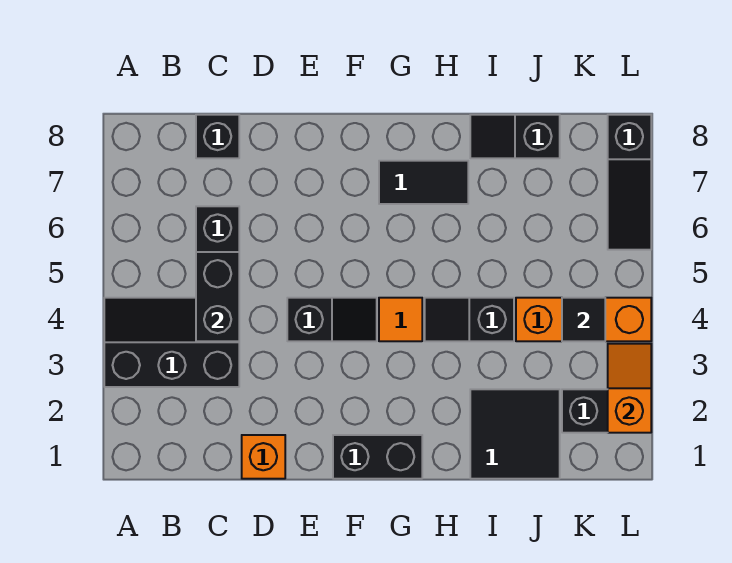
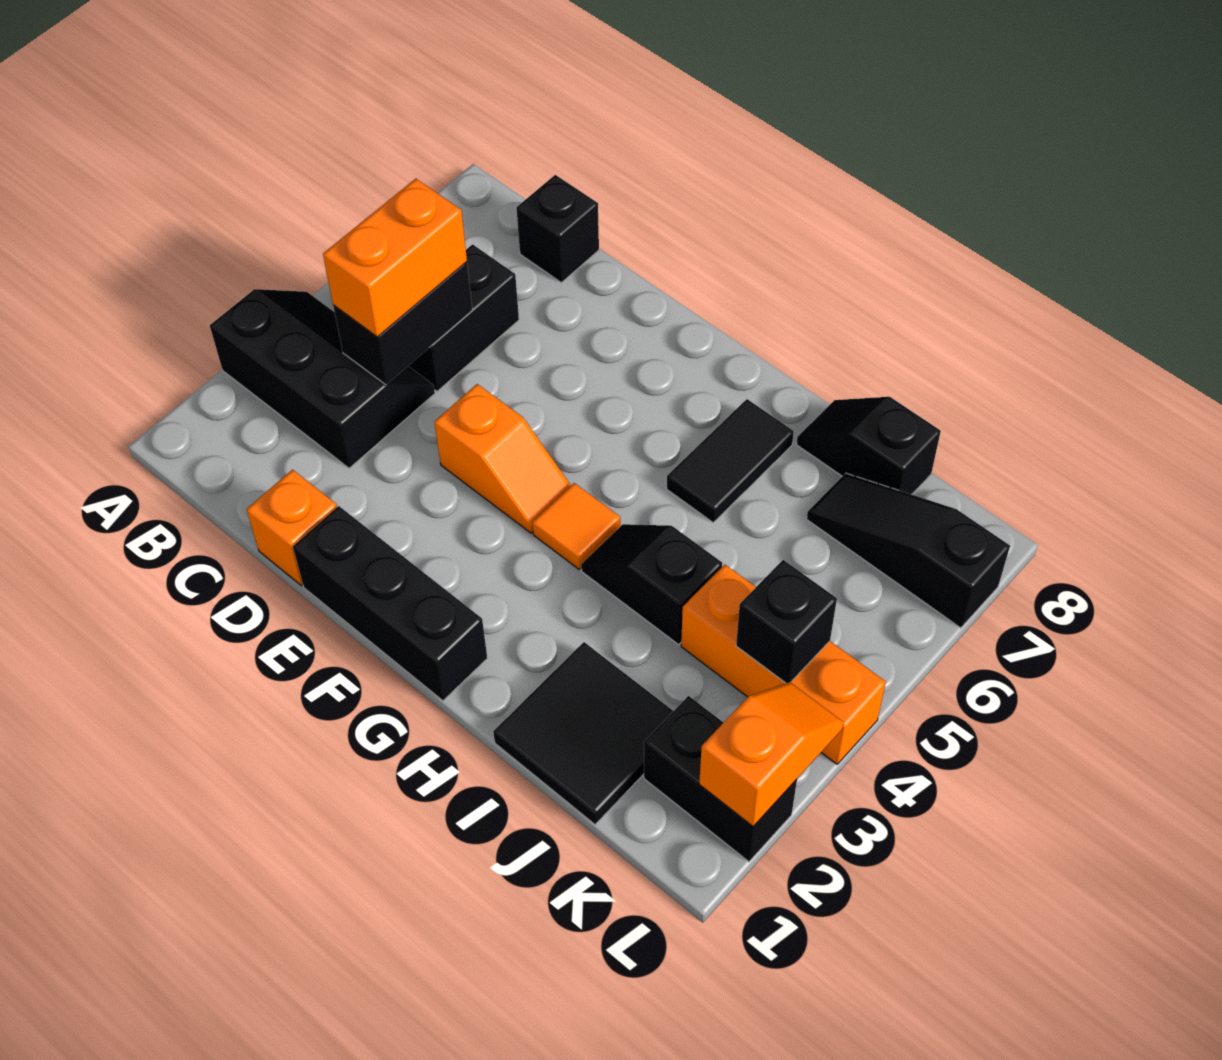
none -> orange brick C4:C5 level 3
black slope E4:F4 level 1 top E -> orange slope E4:F4 level 1 top E
black brick F1:G1 level 1 -> black brick E1:G1 level 1
black tile G7:H7 level 1 -> black tile H6:H7 level 1
black tile K4 level 2 -> black brick K4 level 2
black slope L6:L8 level 1 top 8 -> black slope J7:L7 level 1 top L

